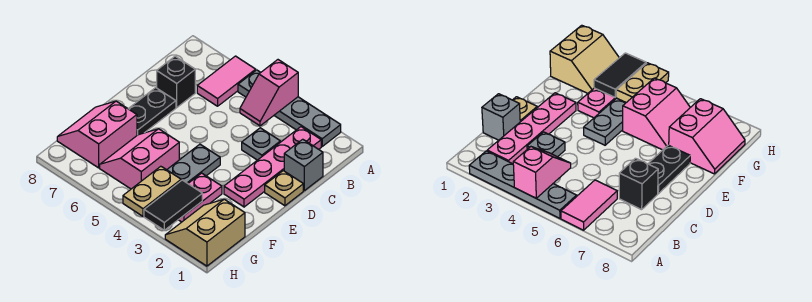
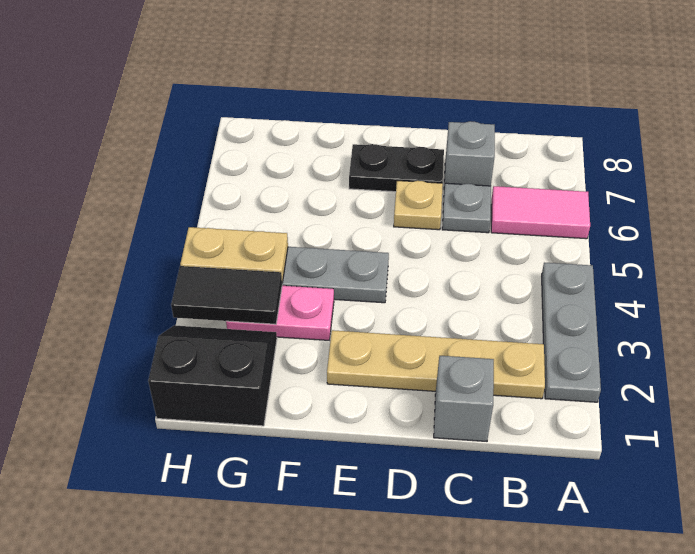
grey plate A2:A5 level 1 -> grey plate A2:A4 level 1
pink slope A4:B4 level 2 top A -> none
pink plate B2:E2 level 1 -> tan plate B2:E2 level 1
grey plate C3 level 1 -> grey plate C6 level 1
black brick C7 level 1 -> grey brick C7 level 1
tan plate D1 level 1 -> tan plate D6 level 1
pink slope F5:G6 level 1 top 5 -> none
pink slope F7:G8 level 1 top 7 -> none
tan slope G1:H2 level 1 top 1 -> black slope G1:H2 level 1 top 1

